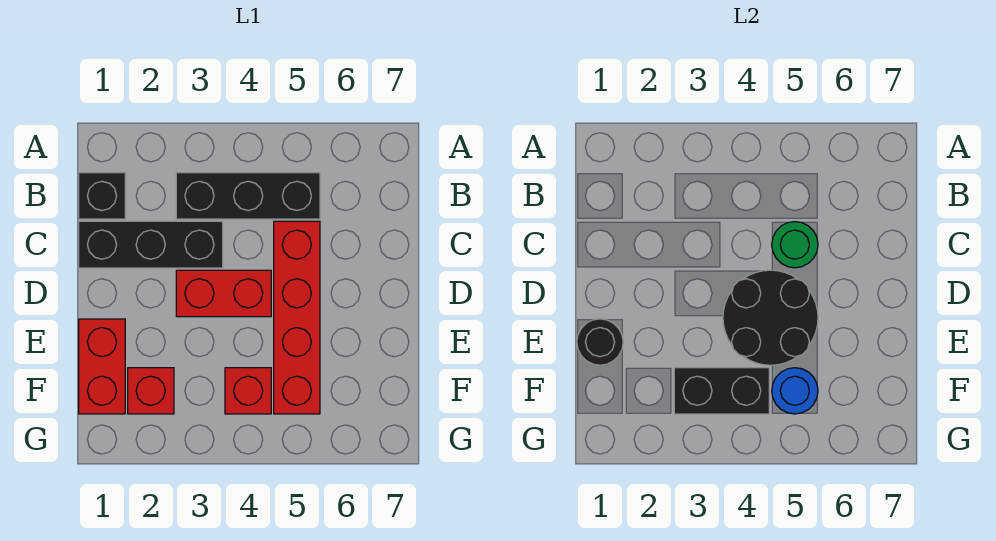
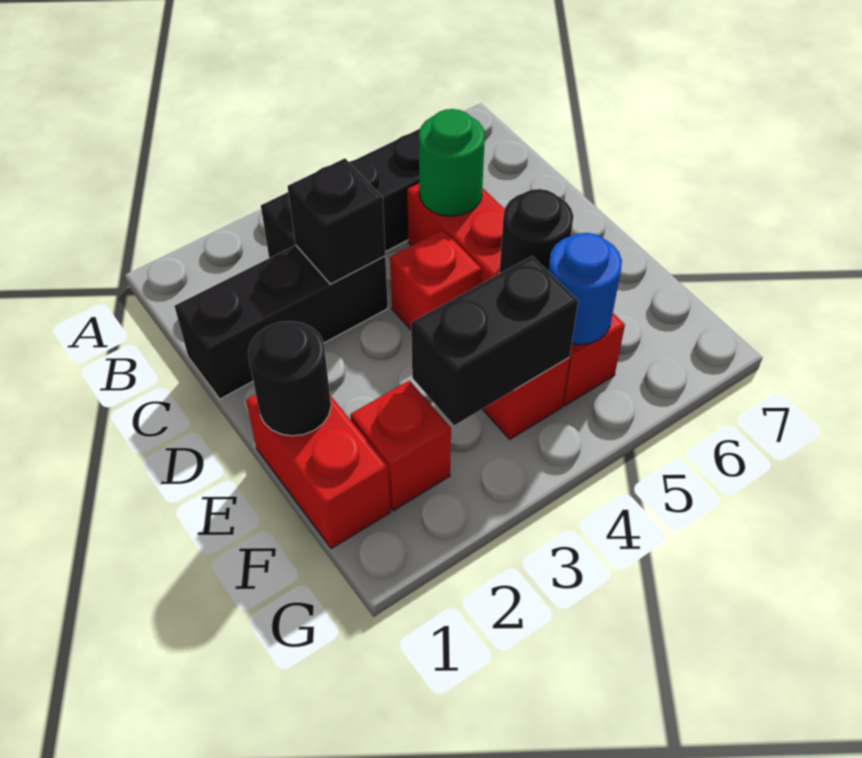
black brick B1 level 1 -> black brick C3 level 2
red brick D3:D4 level 1 -> red brick D4 level 1
black round brick D4:E5 level 2 -> black round brick E5 level 2

